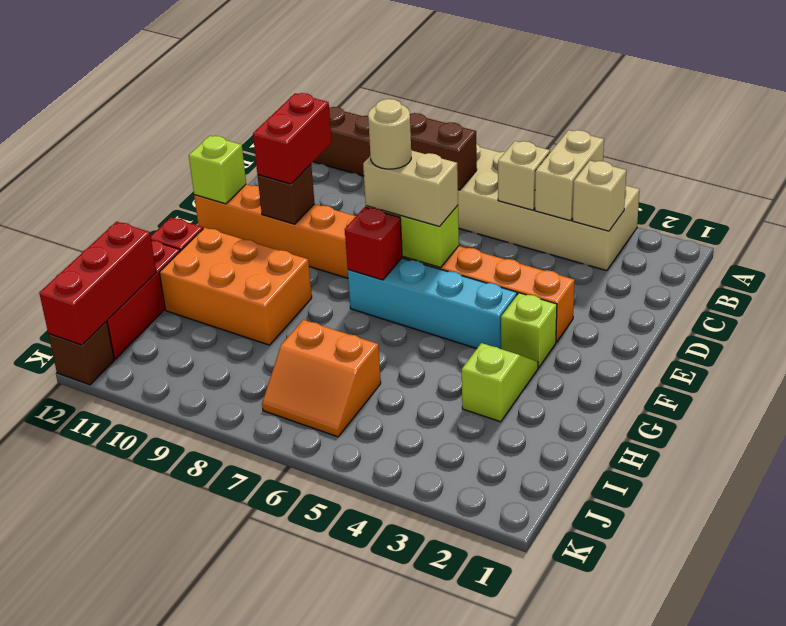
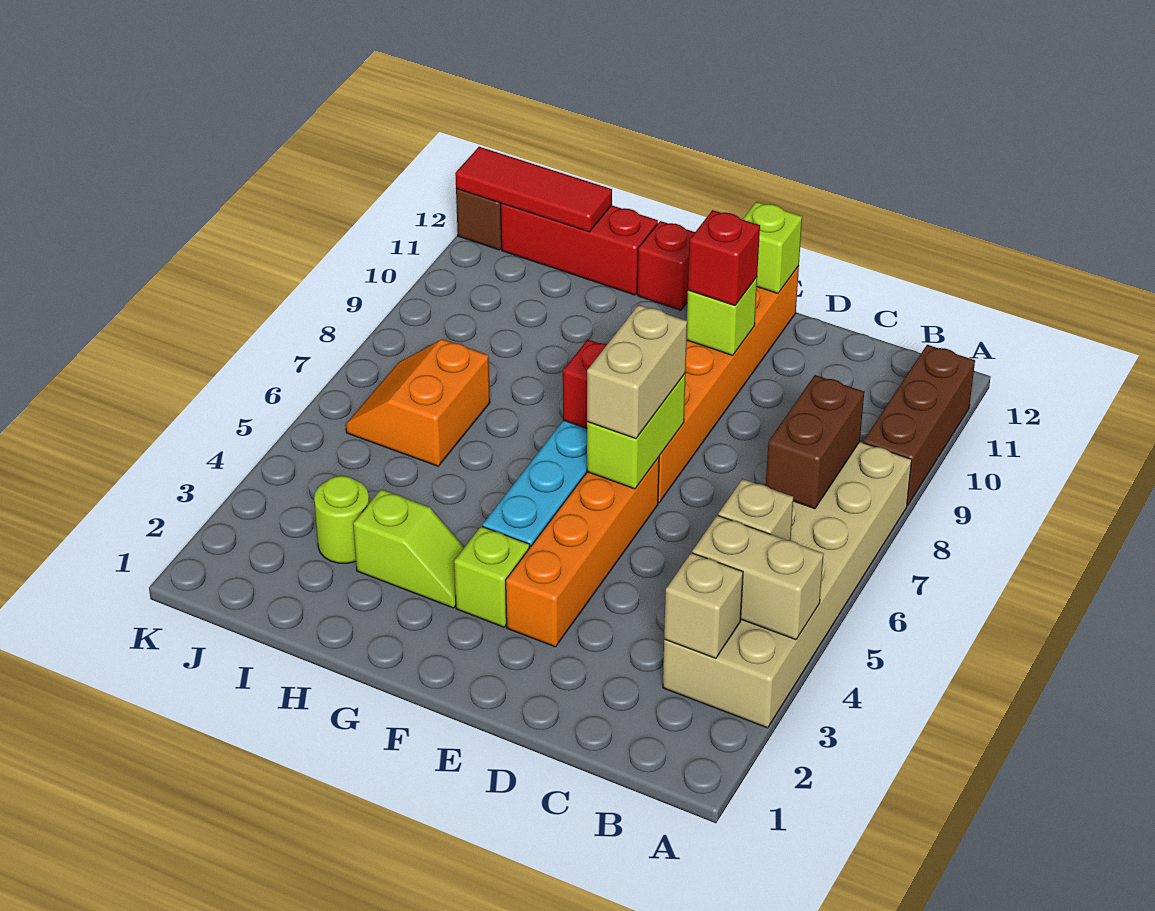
red brick D10:E10 level 3 -> red brick E10 level 3
tan round brick E7 level 4 -> none
brown brick E10 level 2 -> lime brick E10 level 2
orange brick G9:H11 level 1 -> none
none -> lime round brick I3 level 1
red brick I12:K12 level 2 -> red tile I12:K12 level 2

